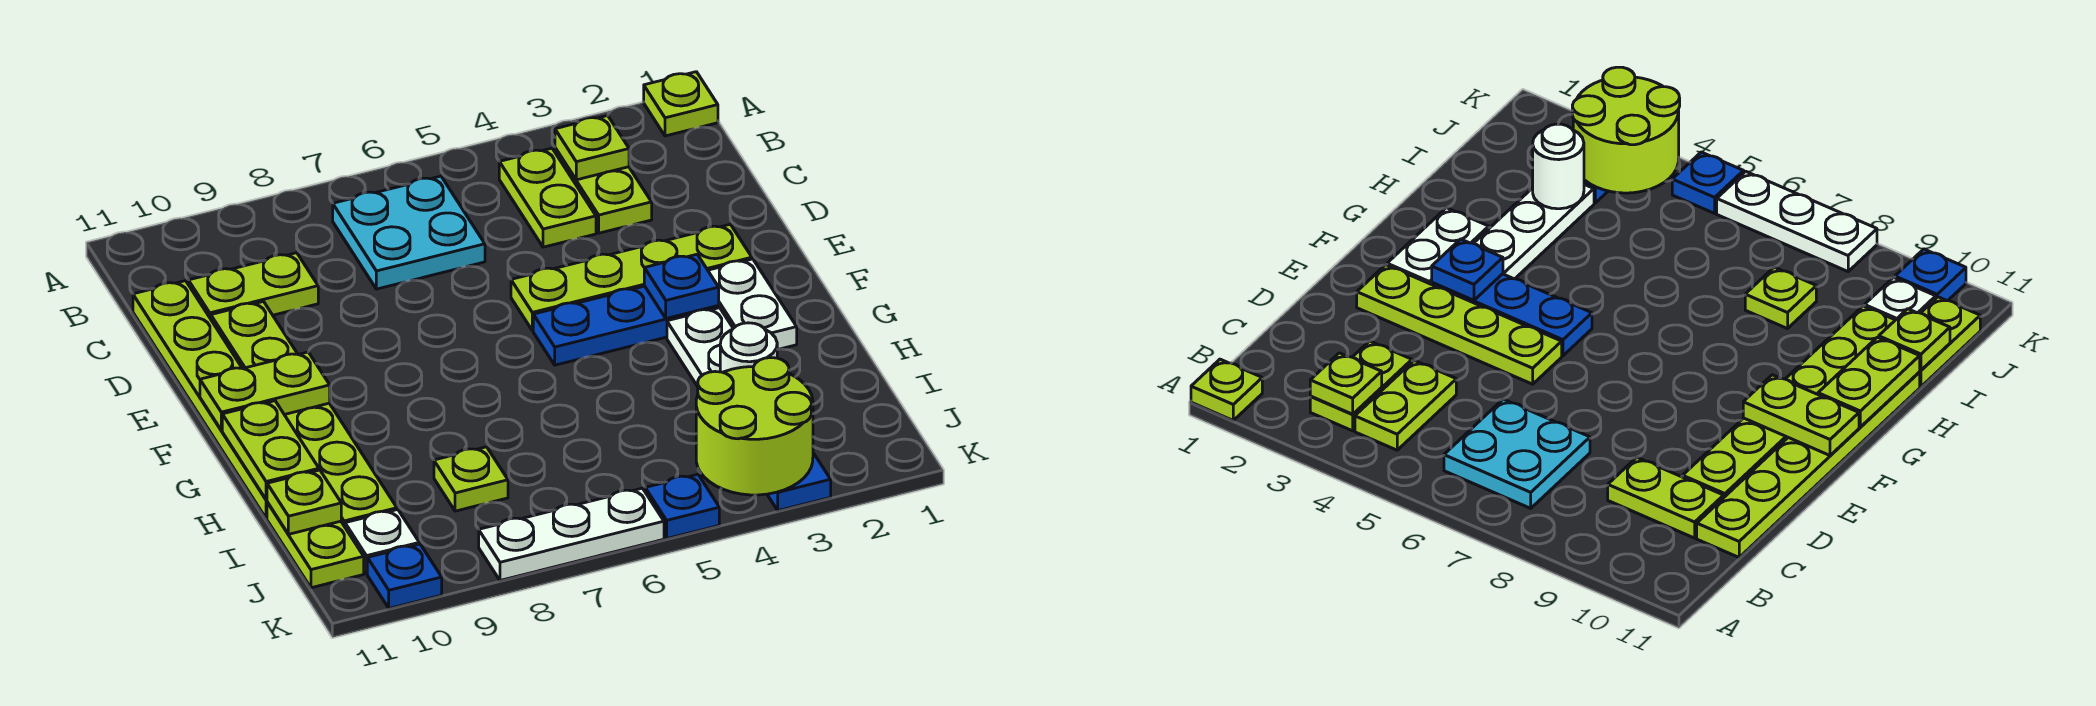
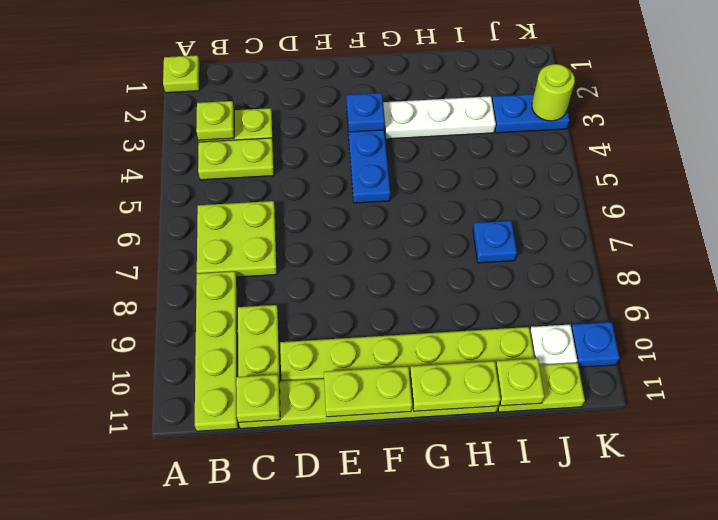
cyan plate B6:C7 level 1 -> lime plate B6:C7 level 1
lime plate E2:E5 level 1 -> lime plate B8:B11 level 1
white plate F2:G2 level 1 -> none
lime plate F10:F11 level 2 -> lime plate E11:F11 level 2
white round brick I3 level 2 -> none
lime plate I8 level 1 -> lime plate C11 level 2
lime round brick J3:K4 level 2 -> lime round brick K3 level 2
blue plate K5 level 1 -> blue plate I7 level 1
white plate K6:K8 level 1 -> none

